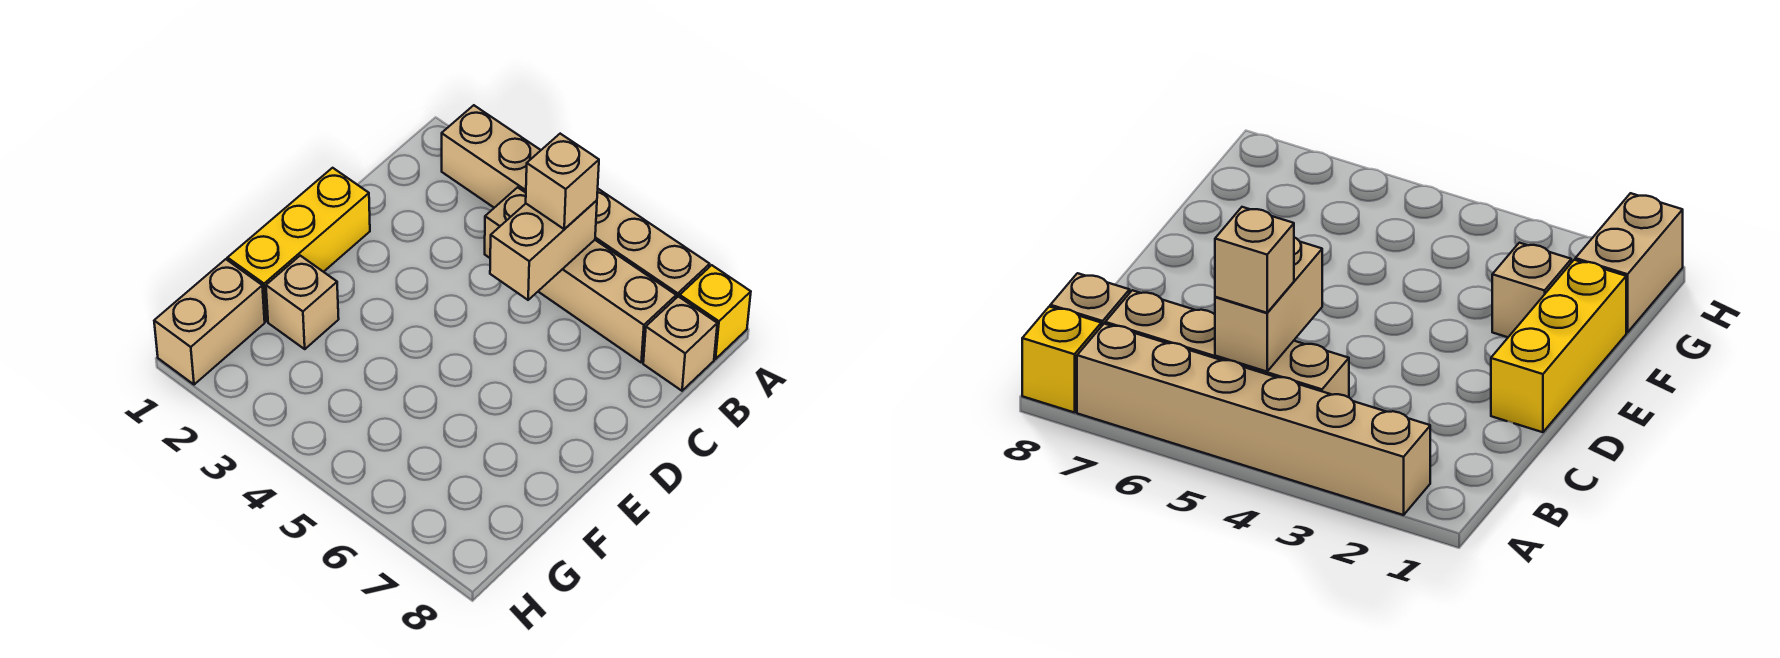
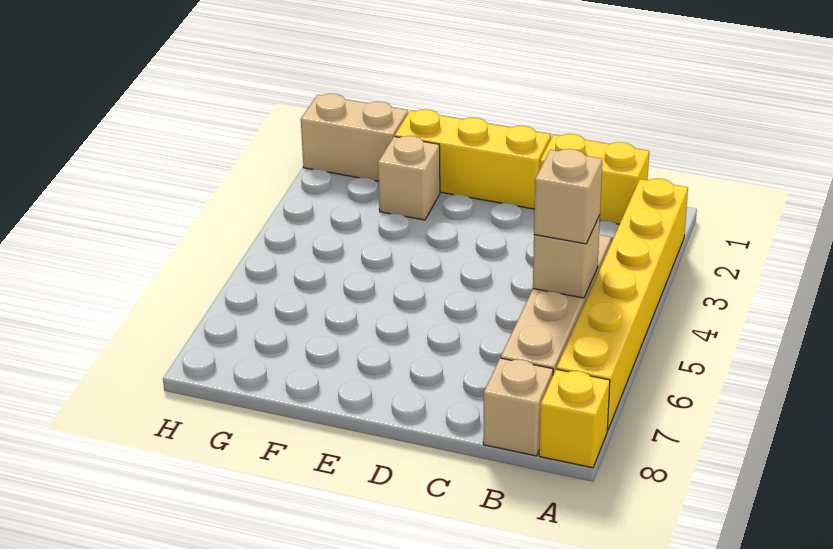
tan brick A2:A7 level 1 -> yellow brick A2:A7 level 1
none -> yellow brick B1:C1 level 1
tan brick B5:C5 level 2 -> tan brick B5 level 2

